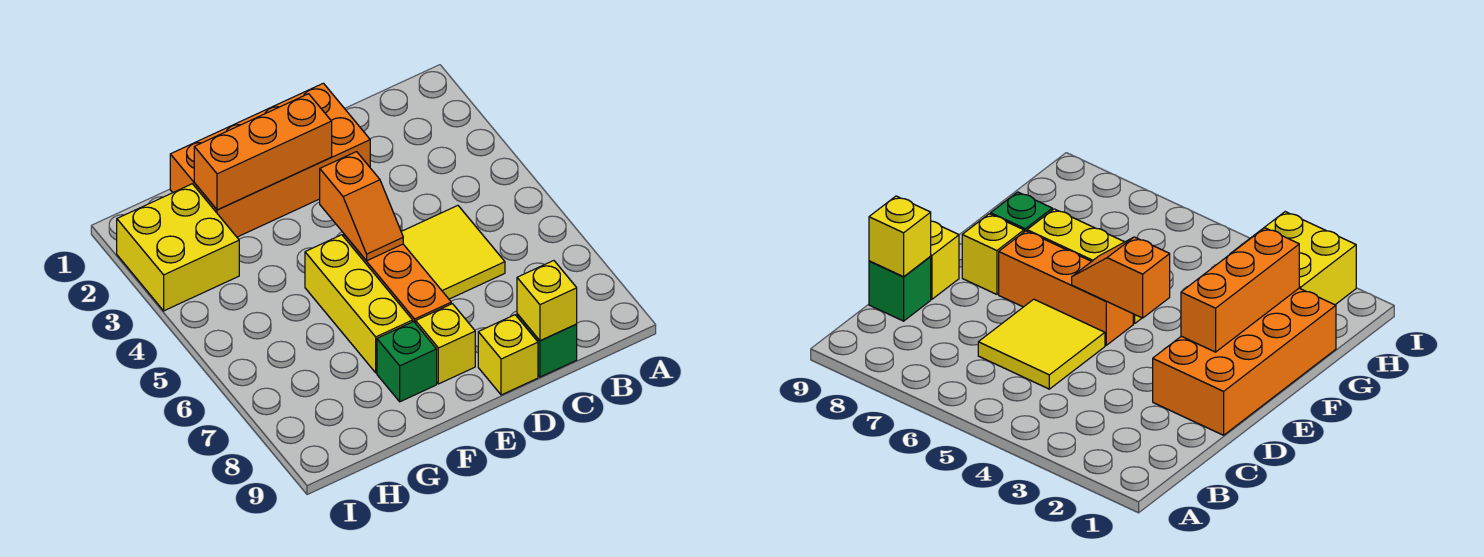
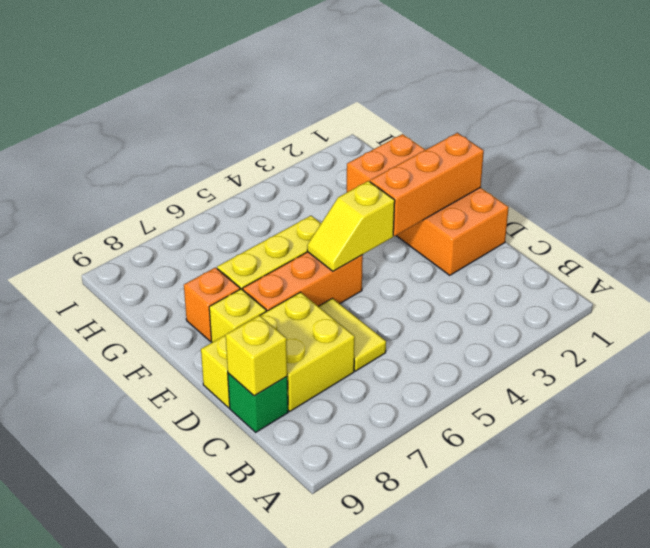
yellow tile C5:D6 level 1 -> yellow tile C6:D6 level 1
orange brick E2:G2 level 2 -> orange brick E1:E3 level 2
orange slope E4:E5 level 2 top 4 -> yellow slope E4:E5 level 2 top 4
green brick F8 level 1 -> orange brick F8 level 1
yellow brick H2:I3 level 1 -> yellow brick C7:D8 level 1

